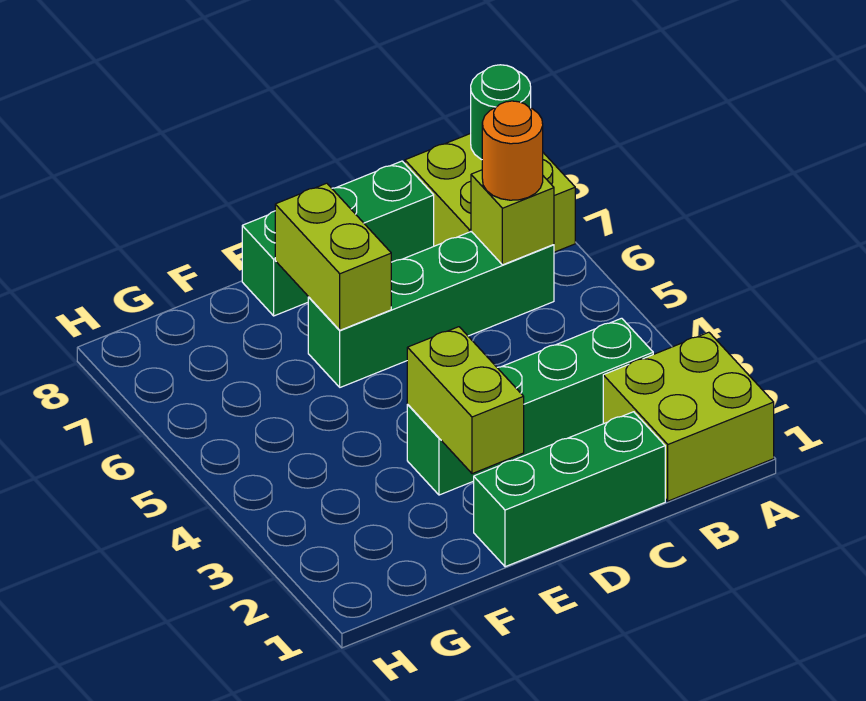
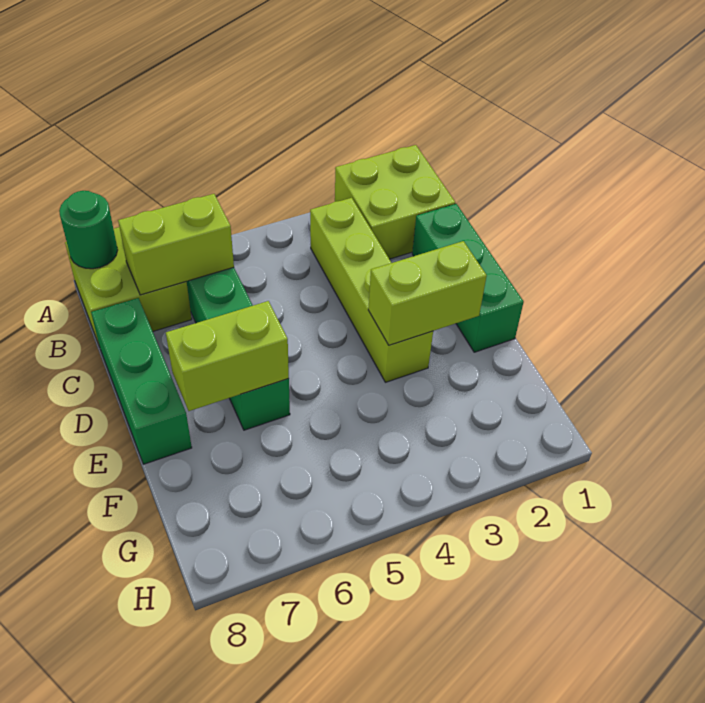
green brick B3:E3 level 1 -> lime brick B3:E3 level 1
lime brick B6 level 2 -> lime brick B6:B7 level 2
orange round brick B6 level 3 -> none

